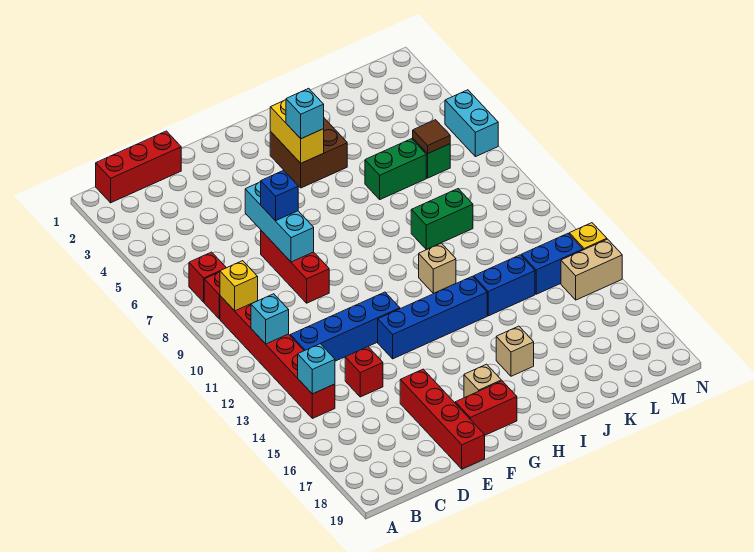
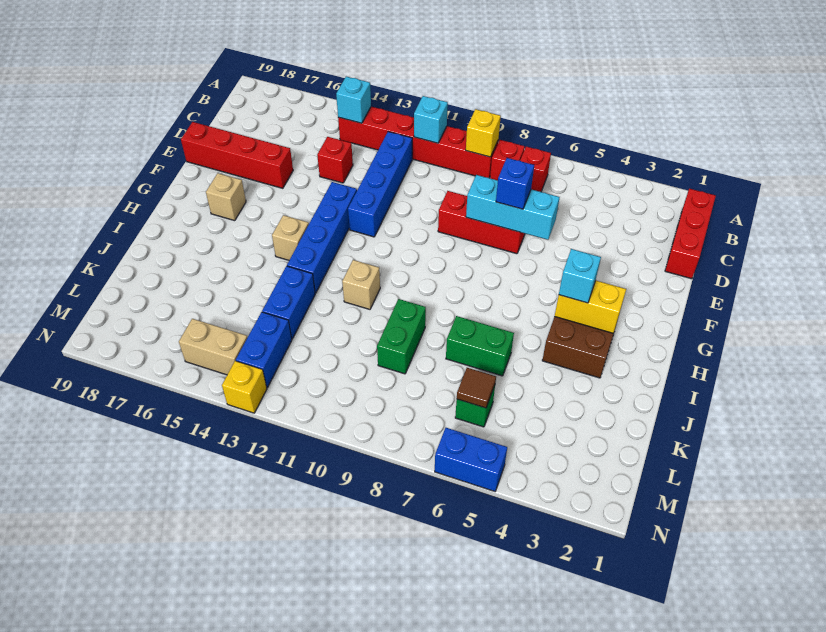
red brick F18:G18 level 1 -> none
tan brick I16 level 1 -> tan brick H14 level 1
green brick J6:K6 level 1 -> green brick J6:J7 level 1
tan brick M14:N14 level 1 -> tan brick M14:M15 level 1
cyan brick N5:N6 level 1 -> blue brick N5:N6 level 1

